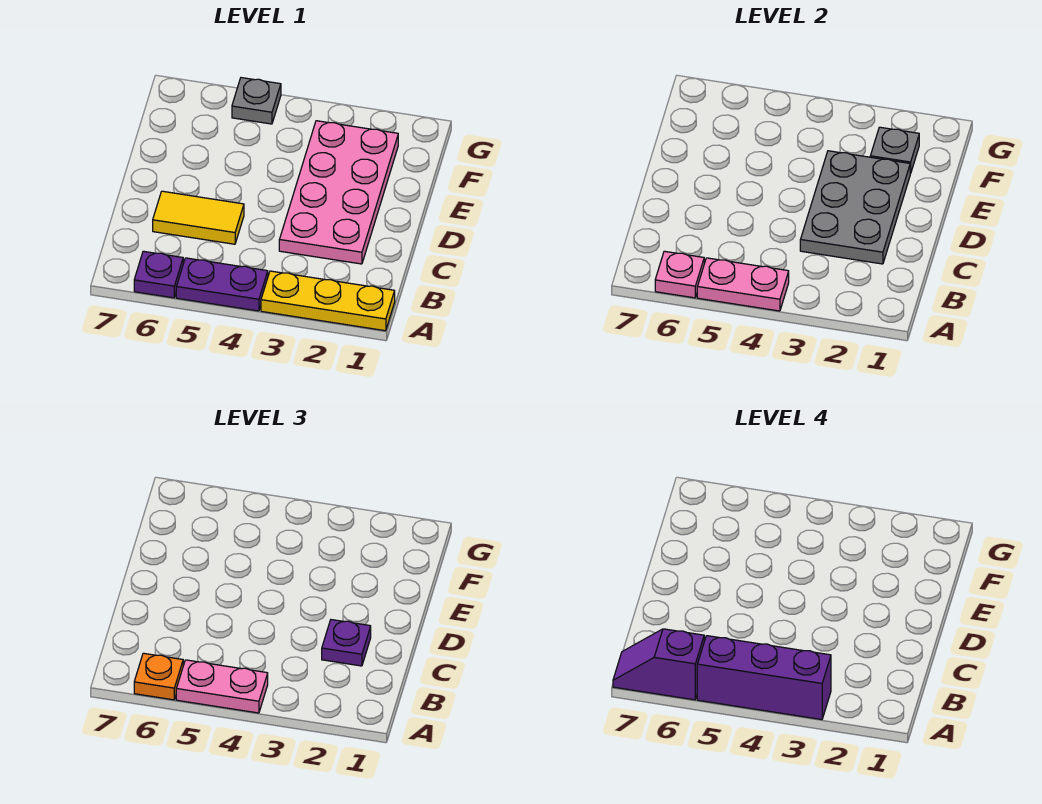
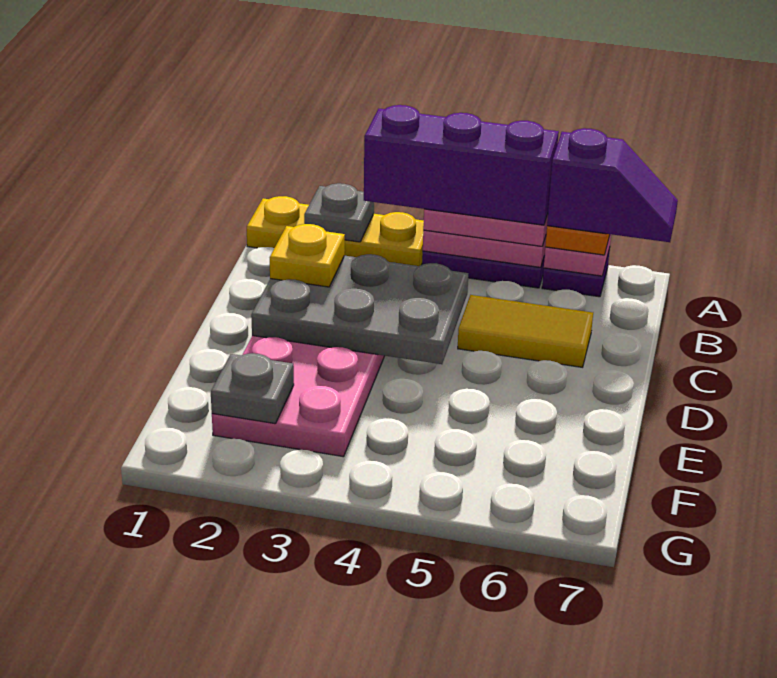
grey plate C2:E3 level 2 -> grey plate C2:D4 level 2
purple plate C2 level 3 -> yellow plate C2 level 3
grey plate G5 level 1 -> grey plate A2 level 2

